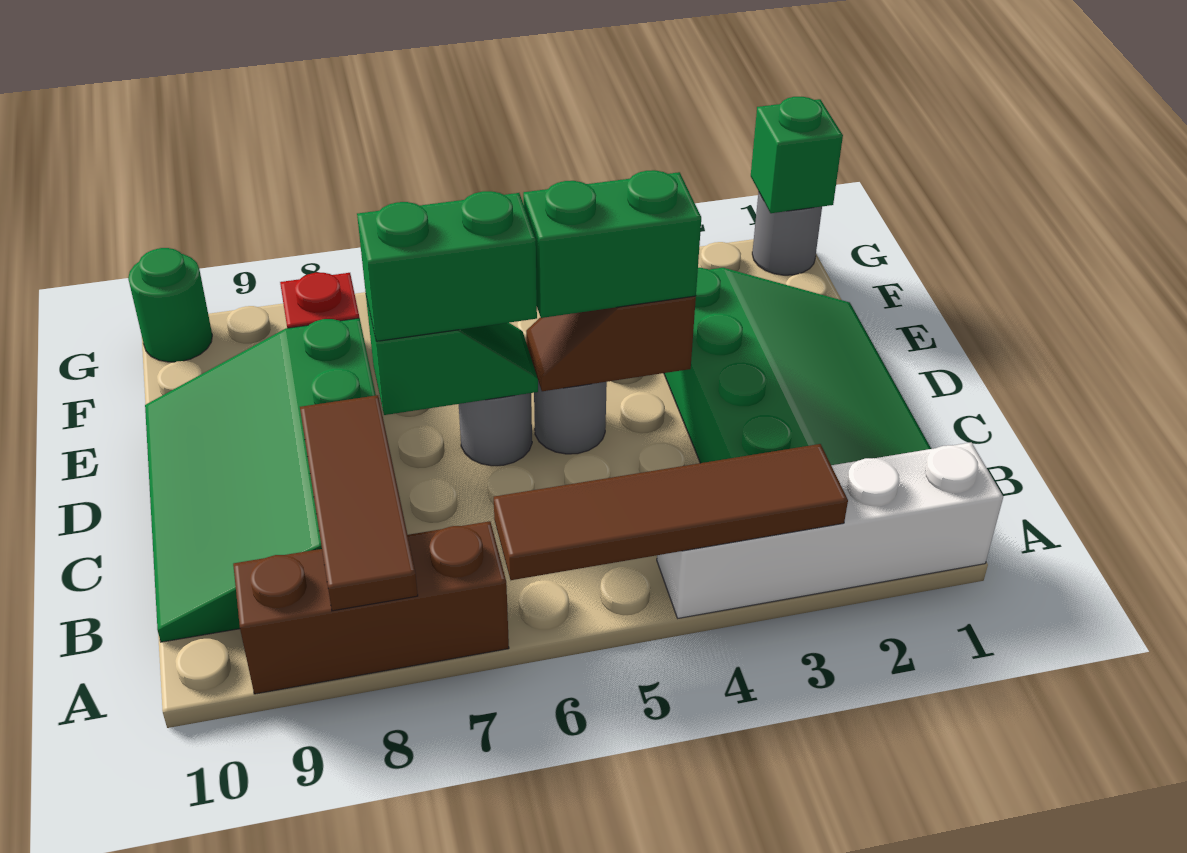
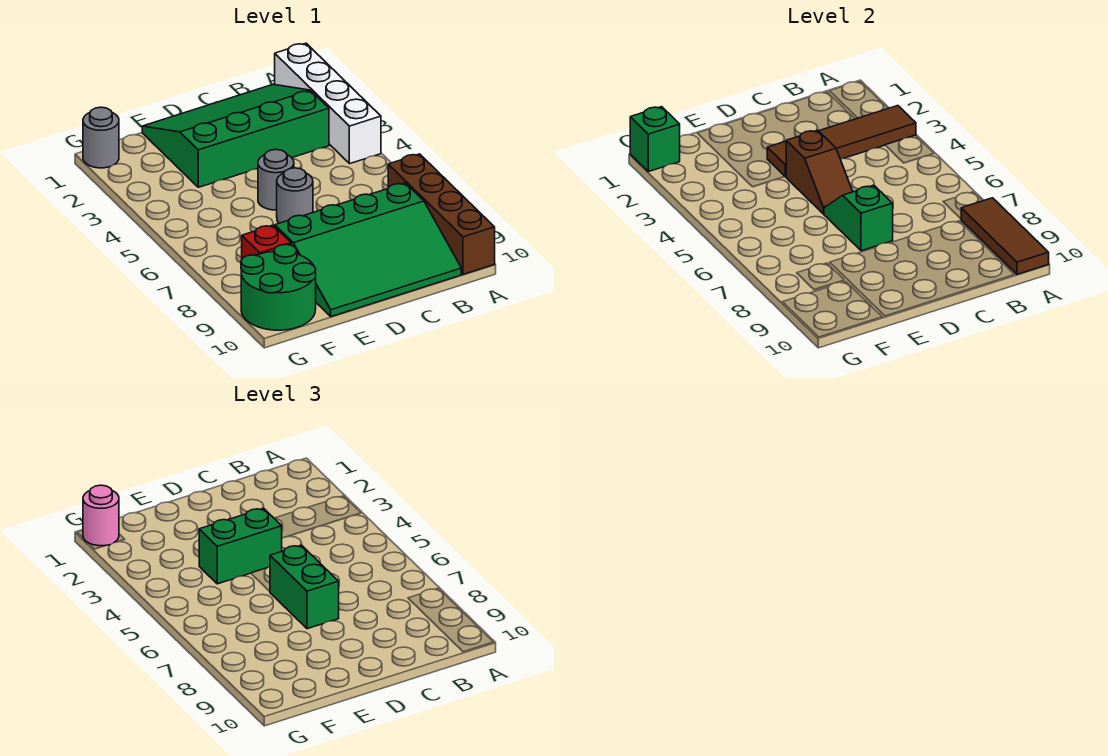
brown tile A3:A6 level 2 -> brown tile A3:D3 level 2
brown brick A7:A9 level 1 -> brown brick A7:A10 level 1
brown tile A8:C8 level 2 -> brown tile A8:A10 level 2
green brick D4:D5 level 3 -> green brick D4:E4 level 3
none -> pink round brick G1 level 3
green round brick G10 level 1 -> green round brick F9:G10 level 1

